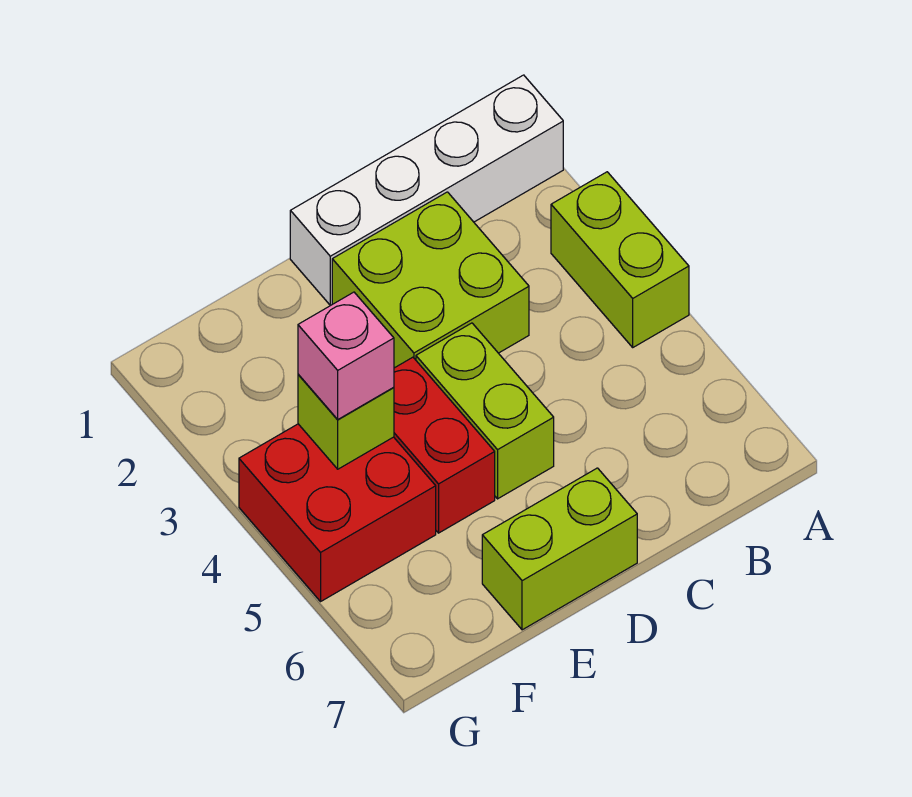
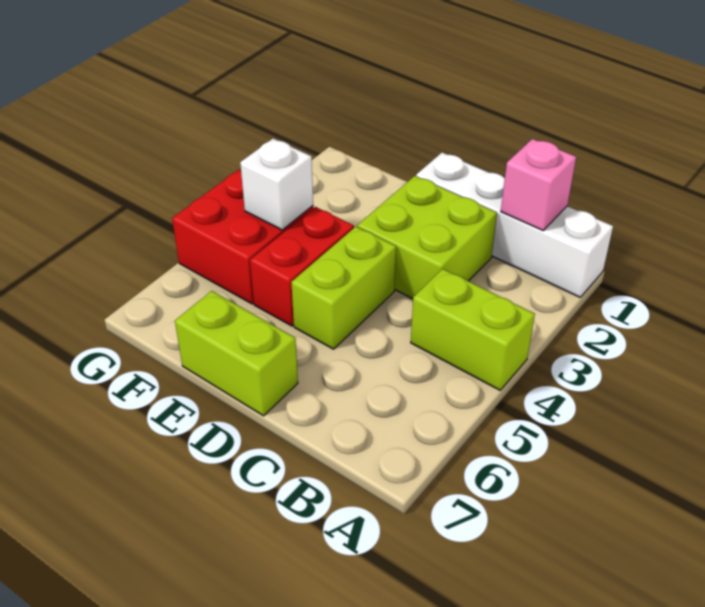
lime brick A3:A4 level 1 -> lime brick A4:B4 level 1
lime brick F4 level 2 -> white brick F4 level 2
pink brick F4 level 3 -> pink brick B1 level 2

